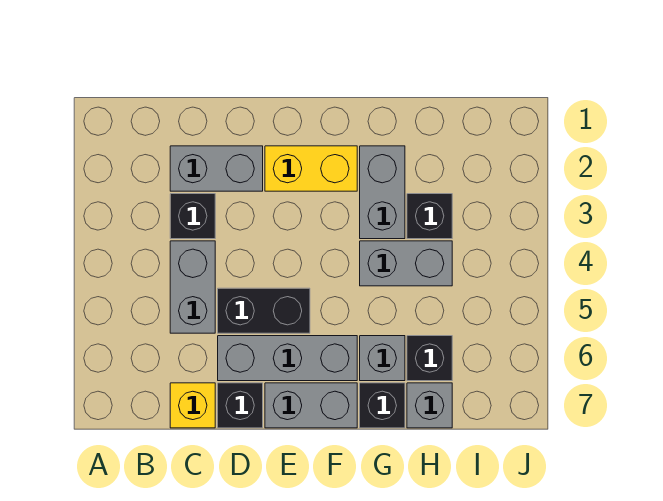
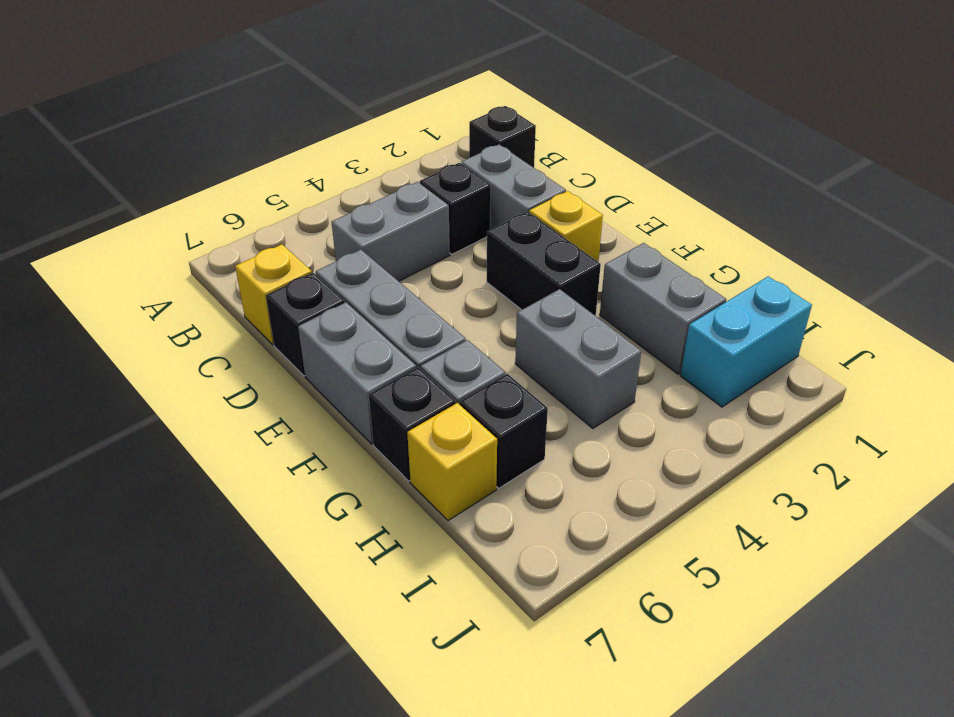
black brick D5:E5 level 1 -> black brick E3:F3 level 1
yellow brick E2:F2 level 1 -> yellow brick E2 level 1
grey brick G2:G3 level 1 -> grey brick G2:H2 level 1
black brick H3 level 1 -> black brick B1 level 1
grey brick H7 level 1 -> yellow brick H7 level 1
none -> cyan brick I1:I2 level 1

